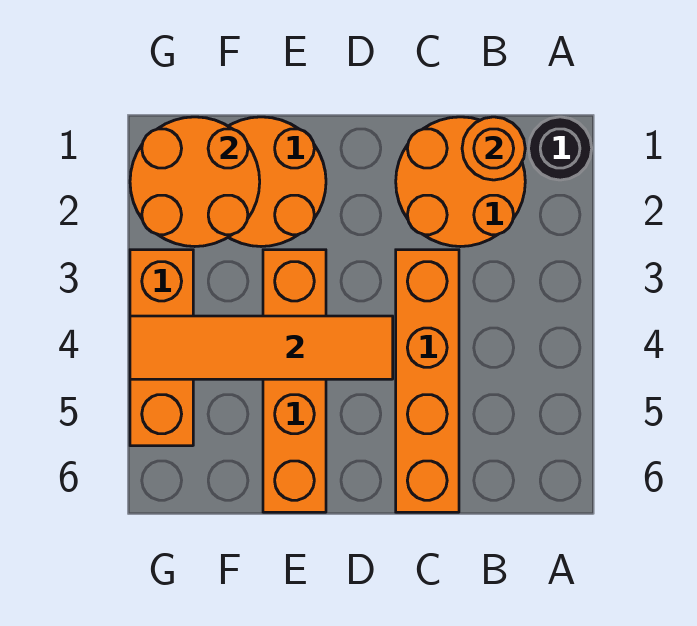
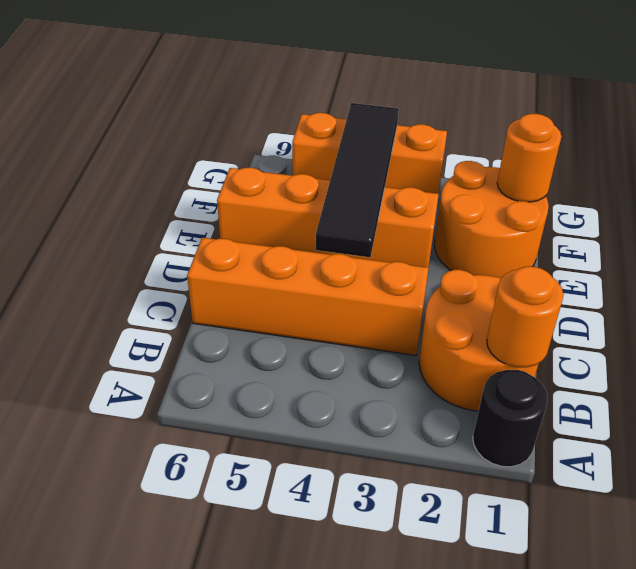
orange tile D4:G4 level 2 -> black tile D4:G4 level 2
orange round brick F1:G2 level 2 -> orange round brick F1 level 2

